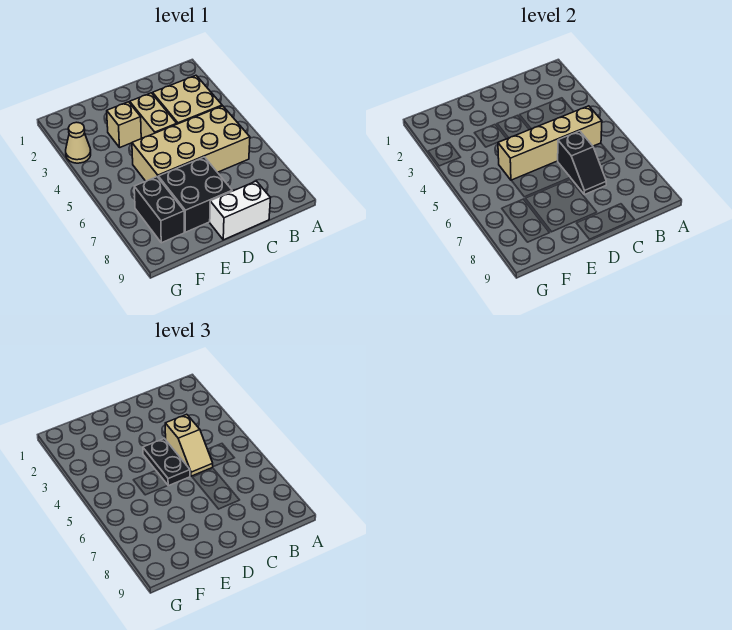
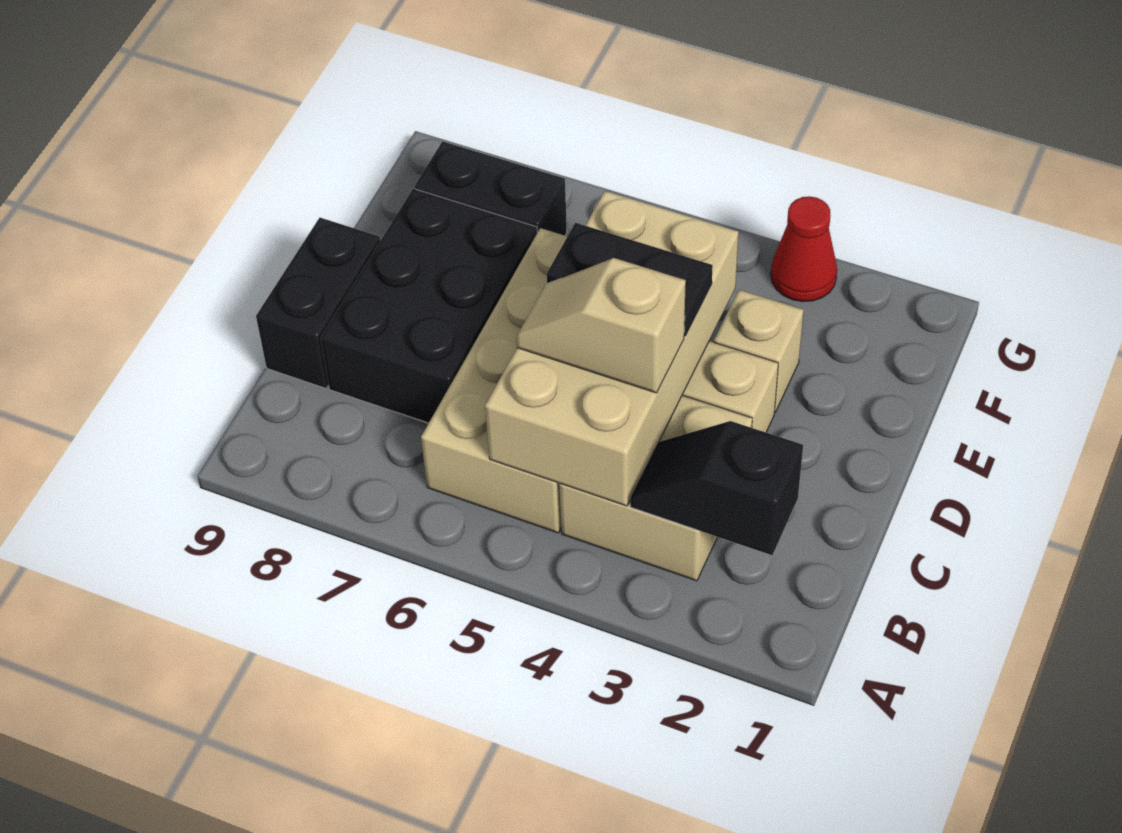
tan brick B5:E5 level 2 -> tan brick B4:E5 level 2
black slope C6:C7 level 2 top 6 -> black slope B2:B3 level 2 top 2
white brick C9:D9 level 1 -> black brick C9:D9 level 1
black brick D7:E8 level 1 -> black brick C7:E8 level 1
tan cone G3 level 1 -> red cone G3 level 1

